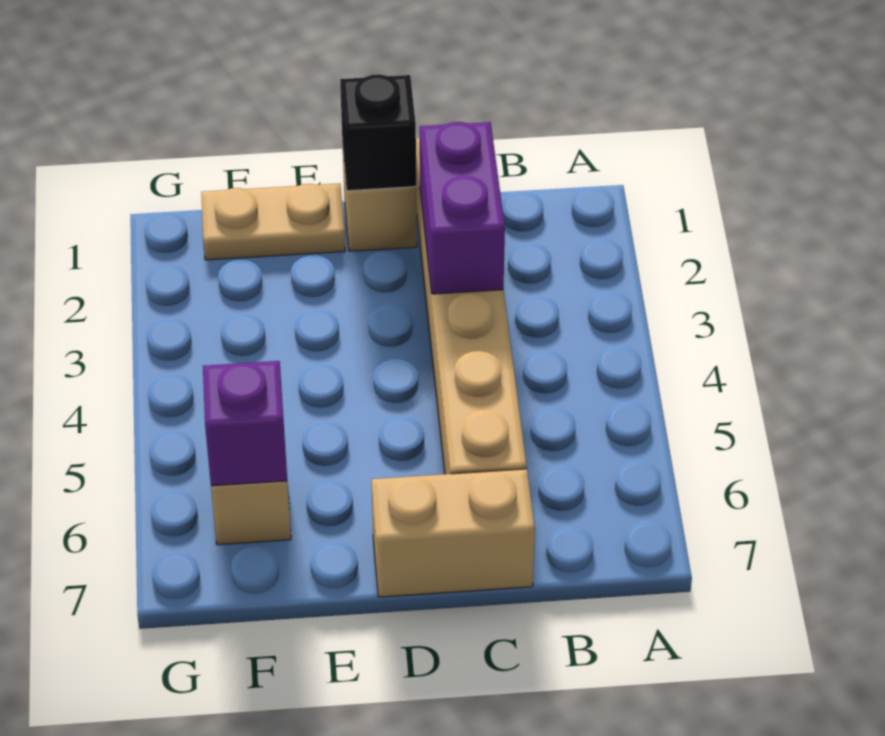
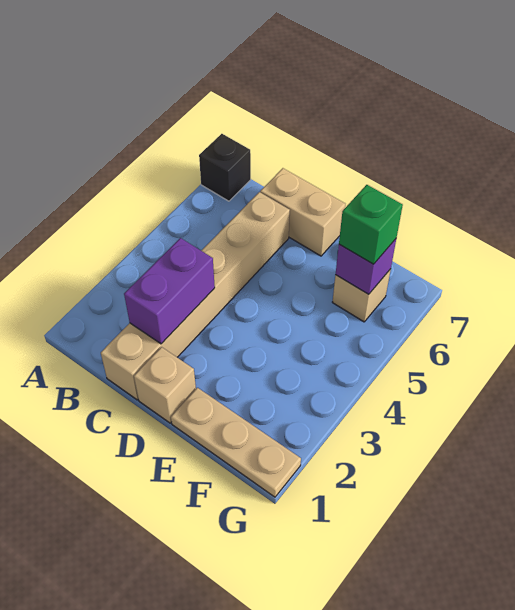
black brick D1 level 2 -> black brick A7 level 1
tan plate E1:F1 level 1 -> tan plate E1:G1 level 1
none -> green brick F6 level 3

